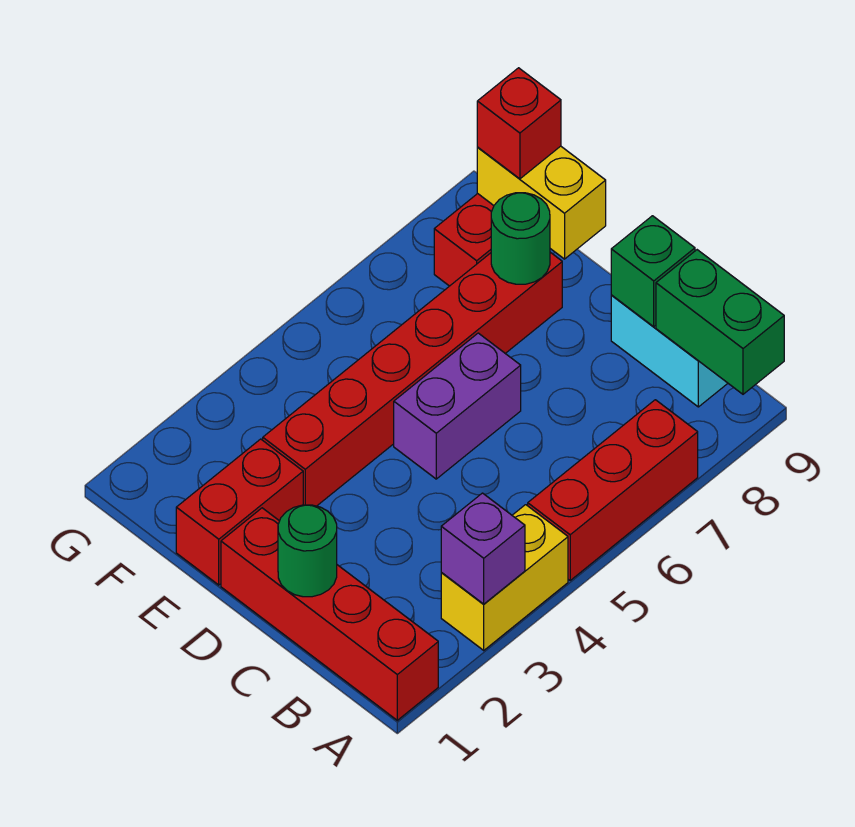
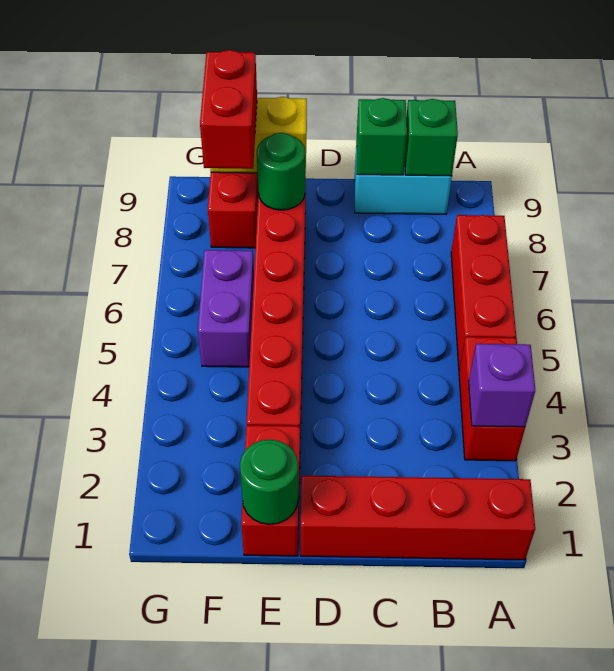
yellow brick A3:A4 level 1 -> red brick A3:A4 level 1
green brick A9:B9 level 2 -> green brick B9 level 2
green round brick C1 level 2 -> green round brick E1 level 2
purple brick D5:D6 level 1 -> purple brick F5:F6 level 1
red brick F9 level 3 -> red brick F8:F9 level 3

